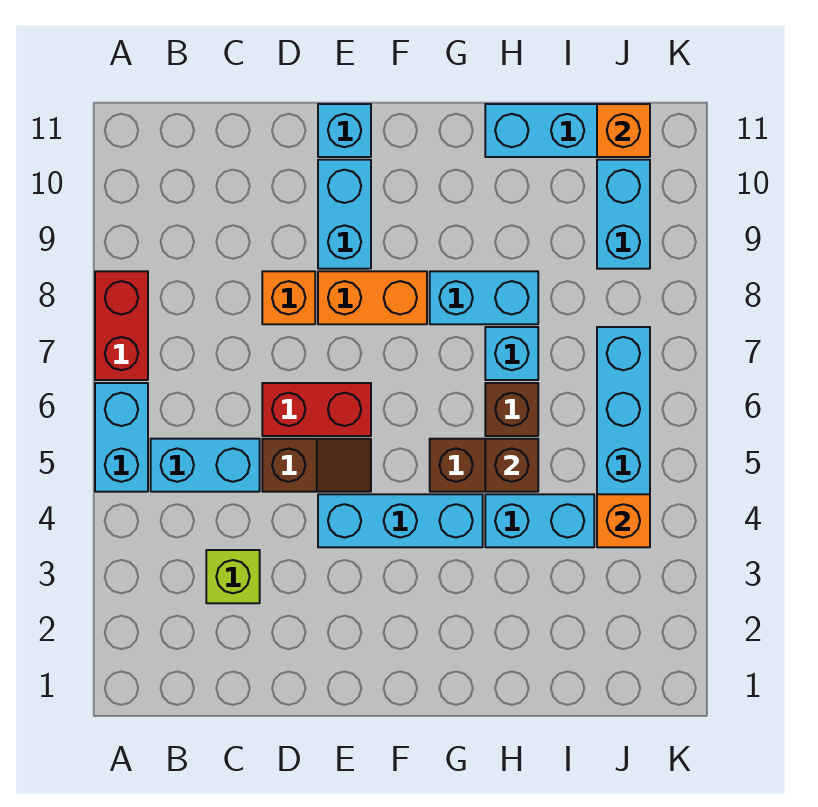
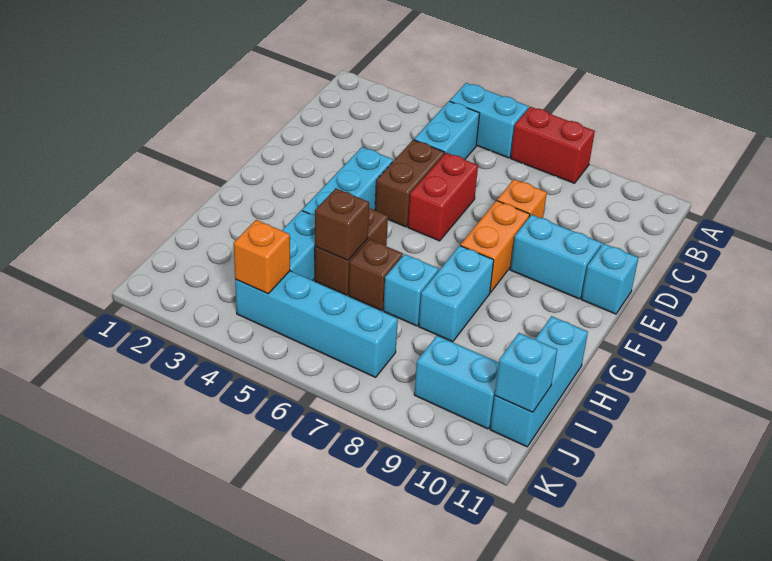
lime brick C3 level 1 -> none
brown slope D5:E5 level 1 top D -> brown brick D5:E5 level 1
orange brick J11 level 2 -> cyan brick J11 level 2

